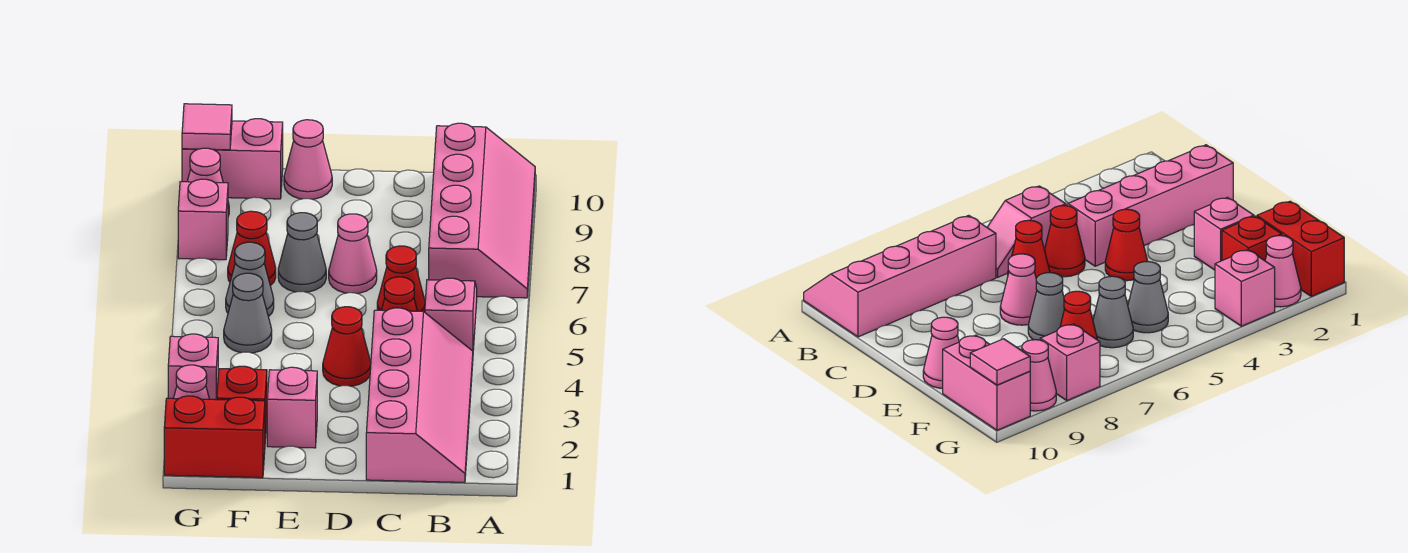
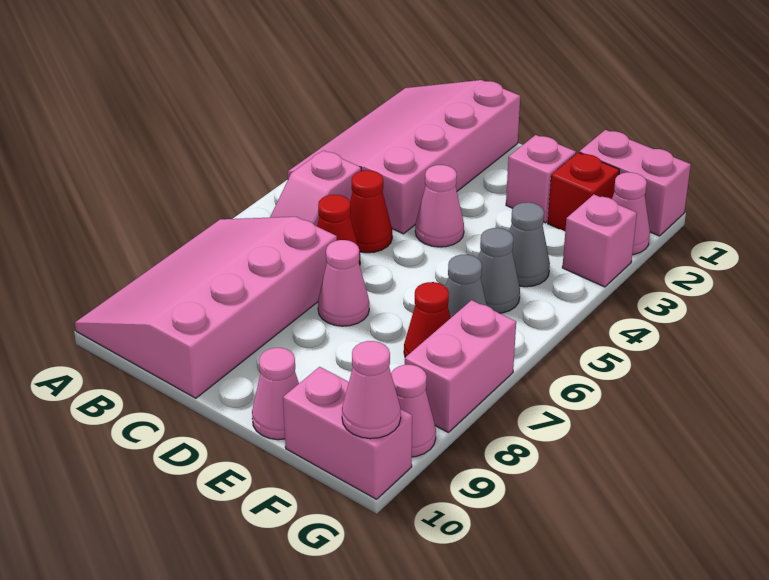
pink slope A7:B10 level 1 top B -> pink slope A7:C10 level 1 top C
pink slope B1:C4 level 1 top C -> pink slope A1:C4 level 1 top C
red cone D4 level 1 -> pink cone D4 level 1
grey cone E7 level 1 -> grey cone F4 level 1
red brick F1:G1 level 1 -> pink brick F1:G1 level 1
pink brick G8 level 1 -> pink brick G7:G8 level 1
pink tile G10 level 2 -> pink cone G10 level 2

